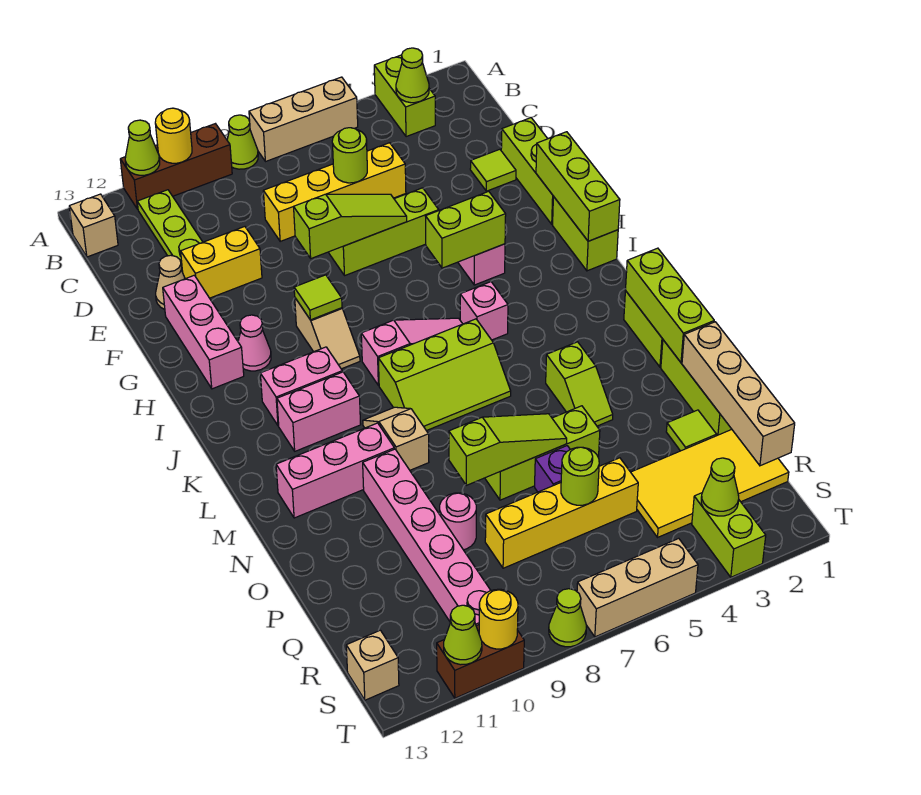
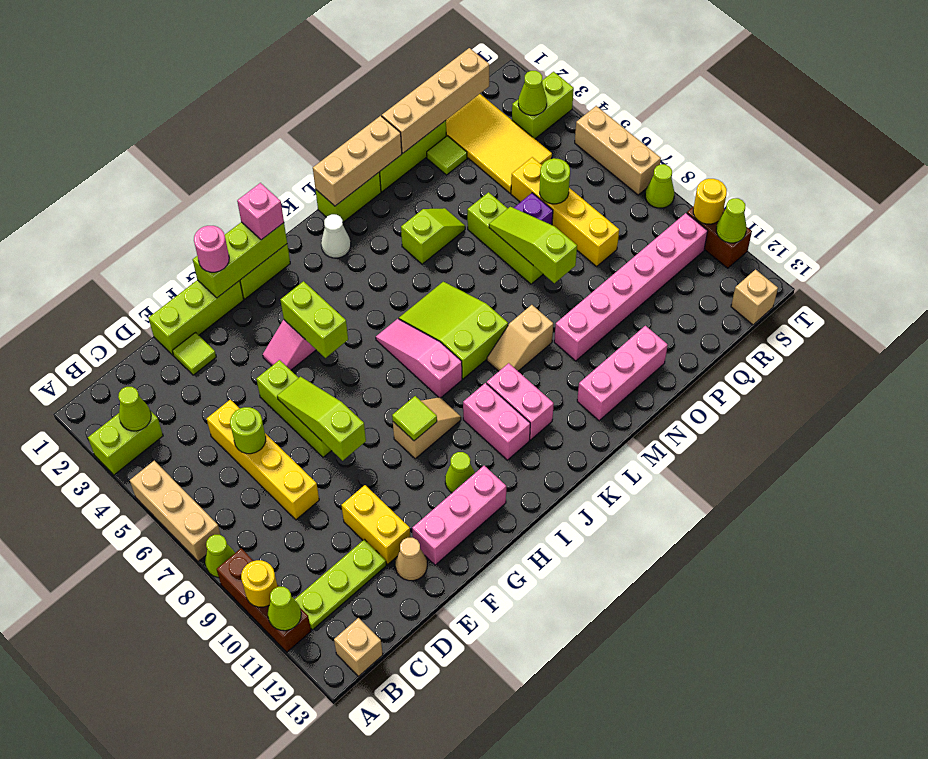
pink cone H11 level 1 -> lime cone H11 level 1
pink brick J5 level 1 -> pink brick I1 level 3
none -> white cone K2 level 1
lime slope K6:L8 level 1 top K -> lime slope K6:L8 level 1 top 8
lime brick L1:N1 level 2 -> tan brick L1:N1 level 2
pink brick M10:M12 level 1 -> pink brick M12:O12 level 1
pink round brick P9 level 1 -> pink round brick G1 level 3

